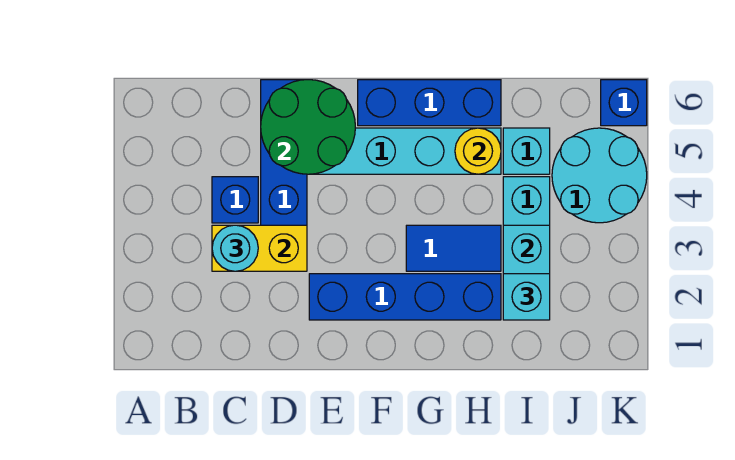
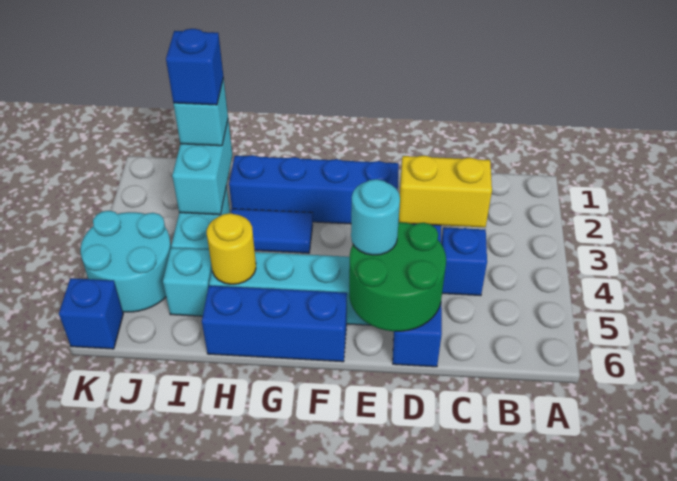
cyan round brick C3 level 3 -> cyan round brick E5 level 3
none -> blue brick I2 level 4

